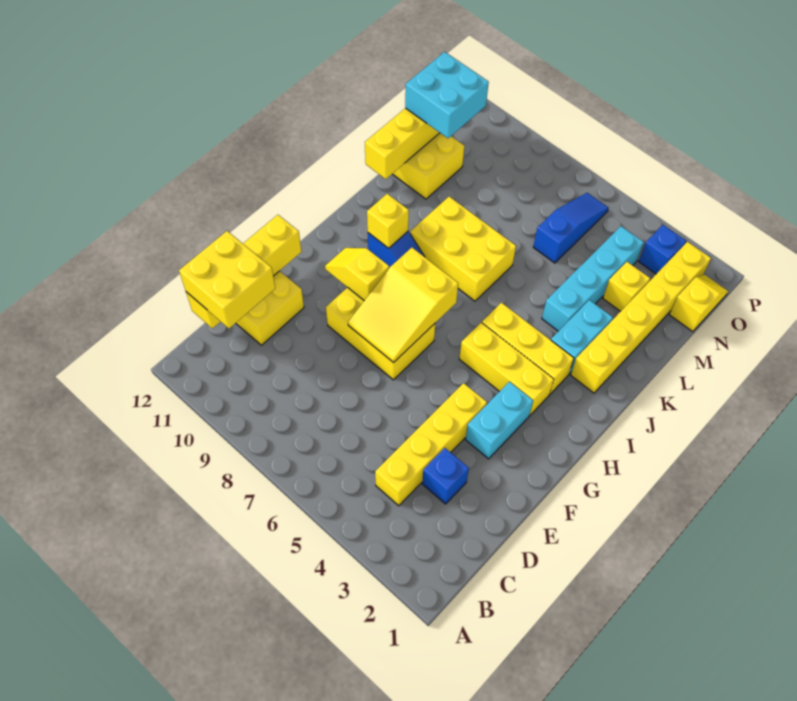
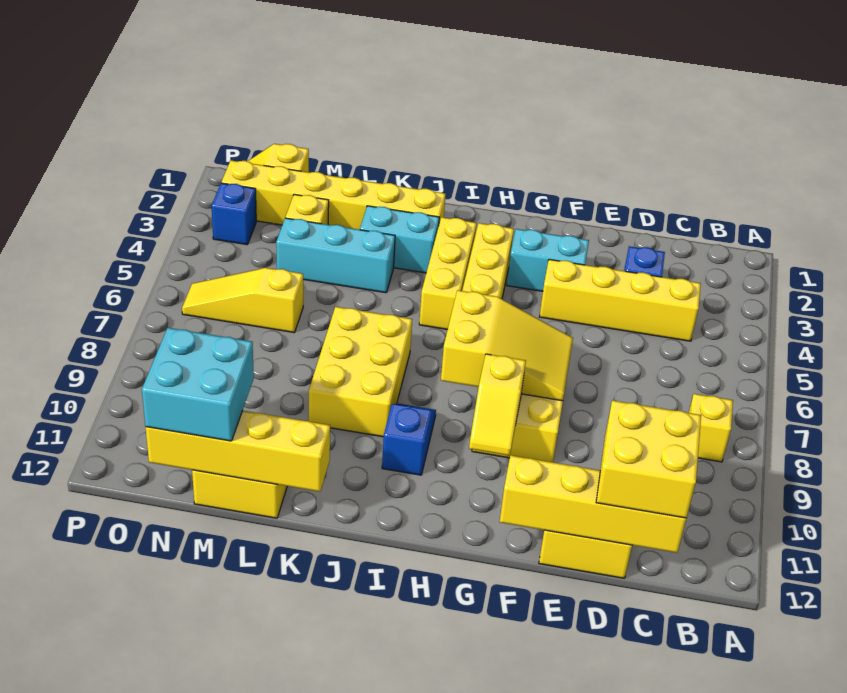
yellow brick I10 level 2 -> yellow brick B8 level 1
cyan brick K4:N4 level 1 -> cyan brick K4:M4 level 1
blue slope M6:O6 level 1 top M -> yellow slope M6:O6 level 1 top M

